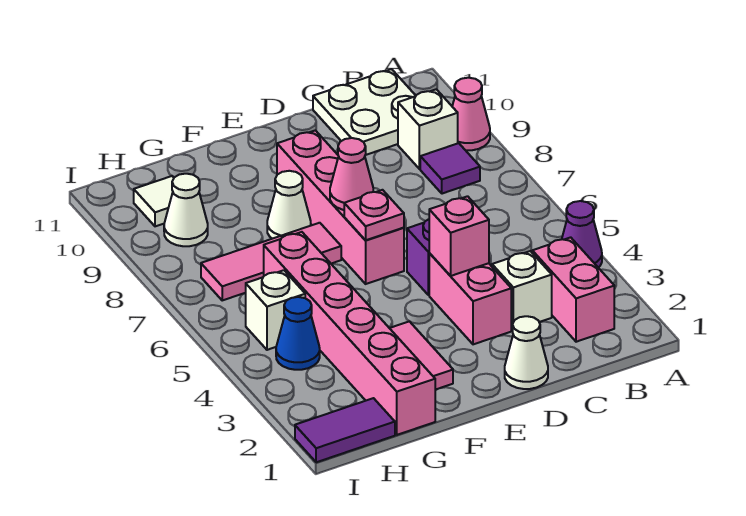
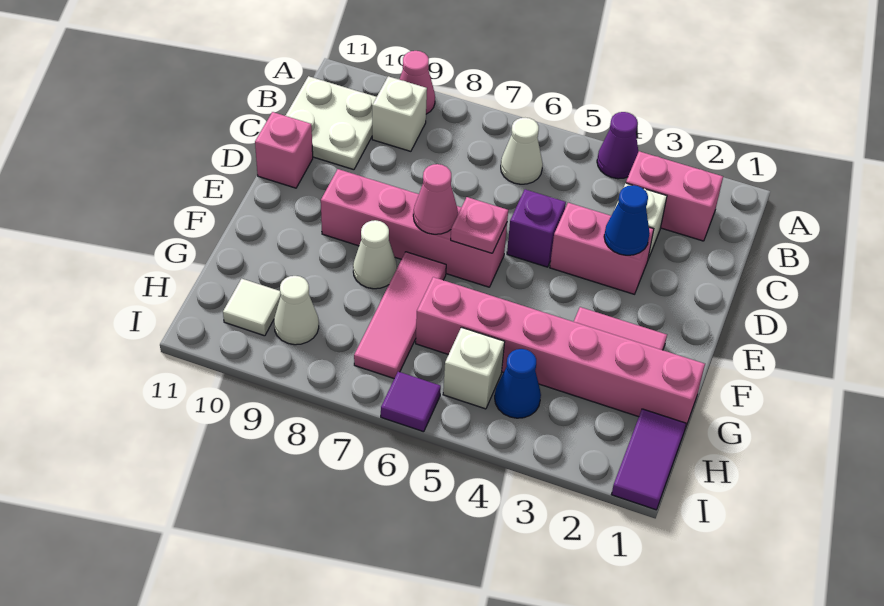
purple tile B8 level 1 -> purple tile I6 level 1
white cone D1 level 1 -> white cone B6 level 1
none -> blue cone D3 level 2
pink brick D4 level 2 -> pink brick D11 level 1

